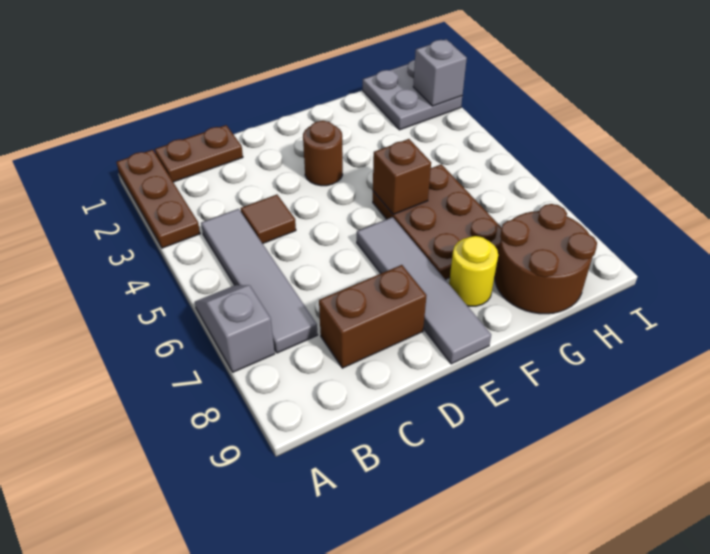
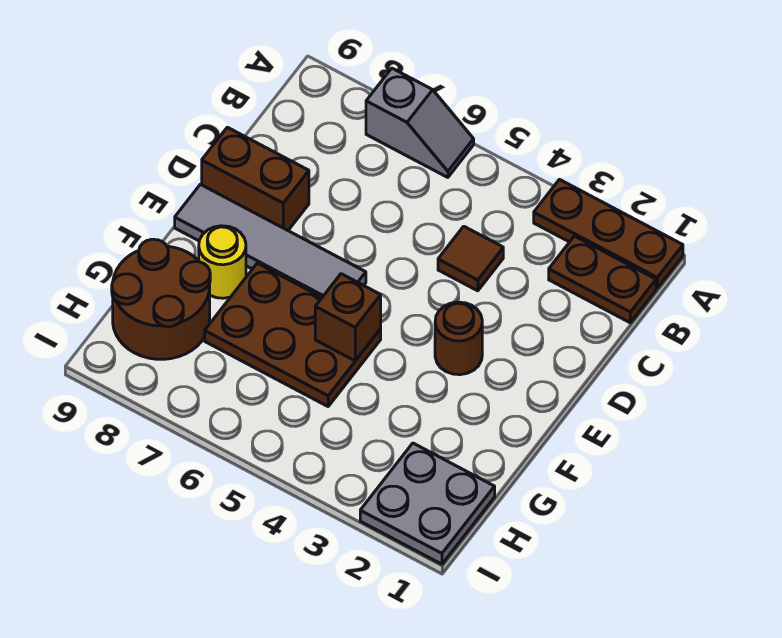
brown plate B1:C1 level 1 -> brown plate B1:B2 level 1
grey tile B4:B7 level 1 -> none
brown brick C8:D8 level 1 -> brown brick D8:D9 level 1
grey brick I2 level 2 -> none

